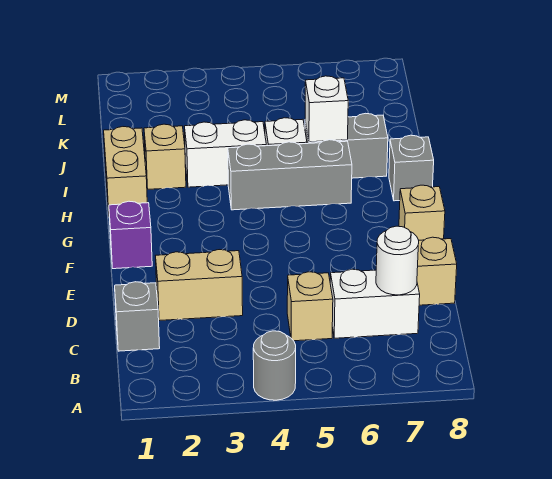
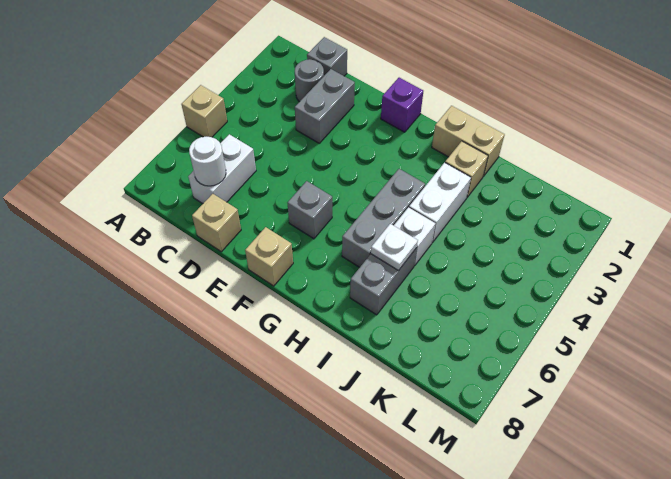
grey round brick A4 level 1 -> grey round brick C2 level 1
tan brick C5 level 1 -> tan brick A5 level 1
tan brick D2:D3 level 1 -> grey brick D2:D3 level 1
grey brick H8 level 1 -> grey brick F6 level 1
white brick I6 level 2 -> white plate I6 level 2

